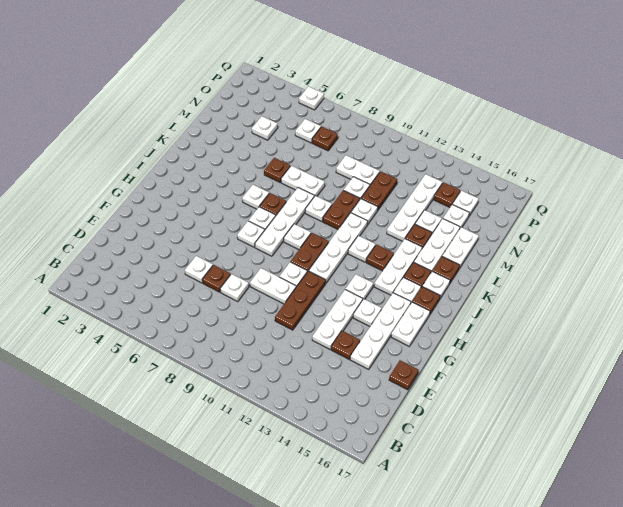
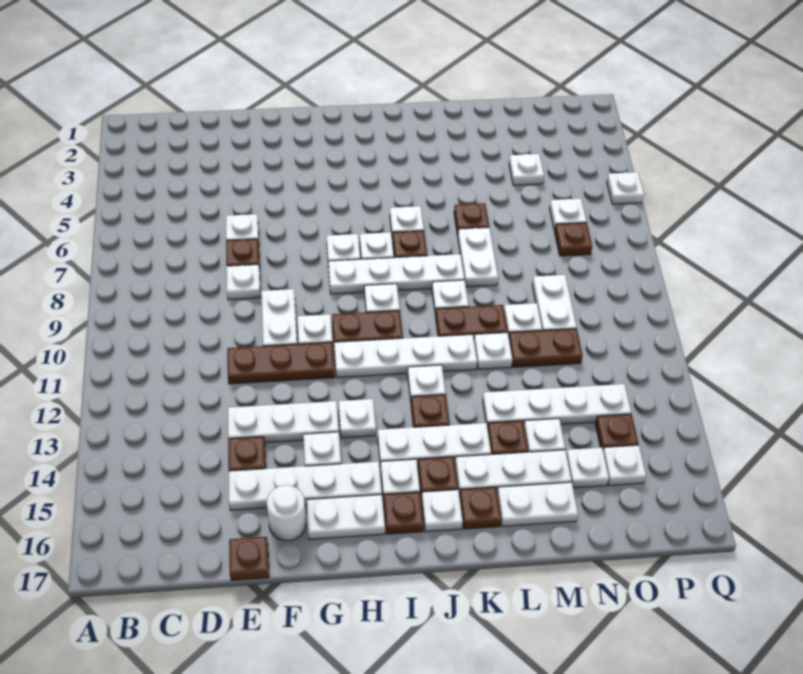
none -> white round brick F16 level 1

